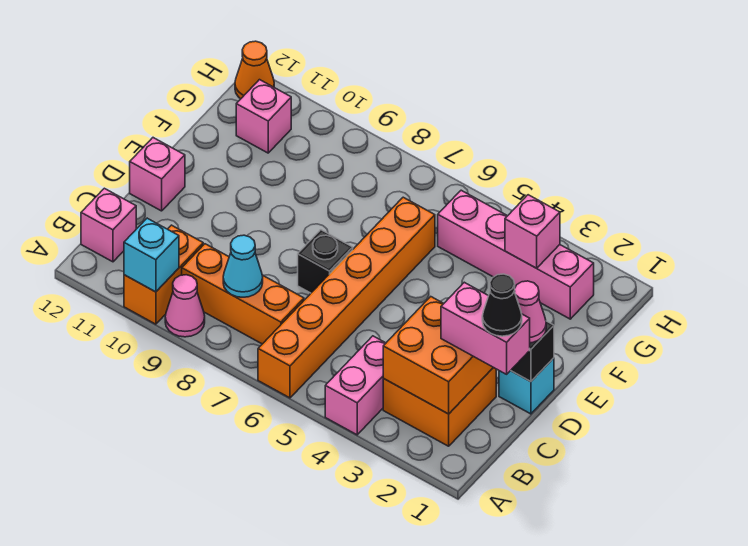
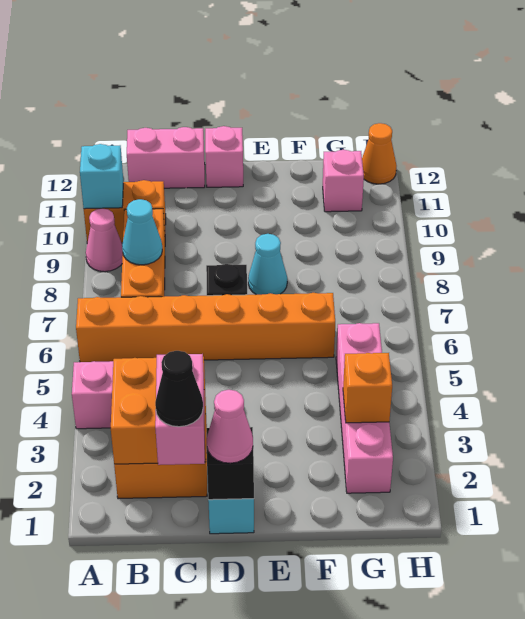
pink brick B12 level 1 -> pink brick B12:C12 level 1
none -> cyan cone E8 level 1
pink brick G3 level 2 -> orange brick G3 level 2

